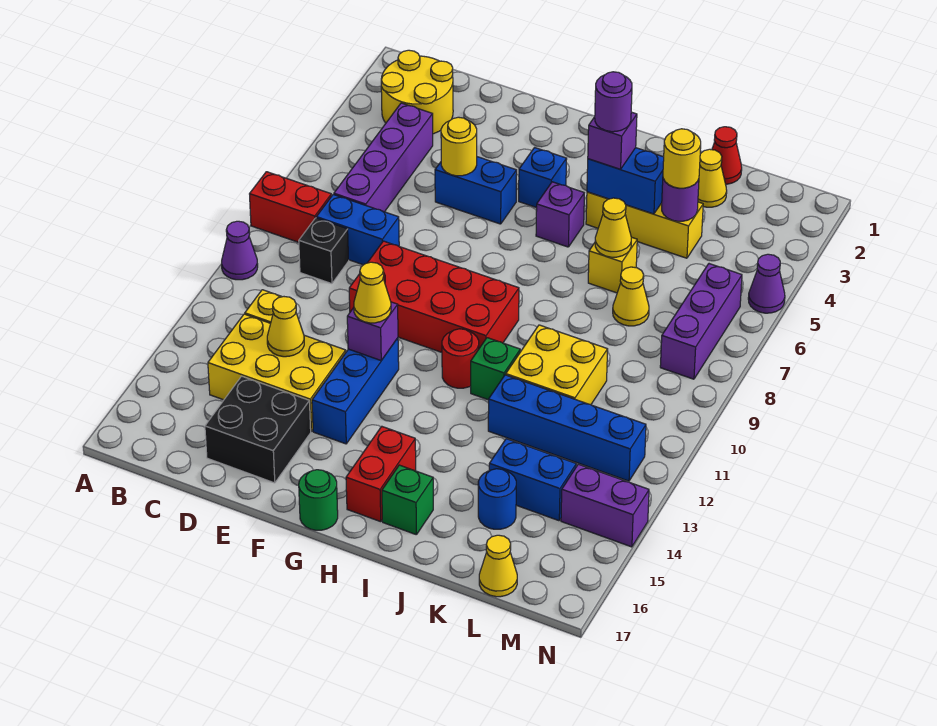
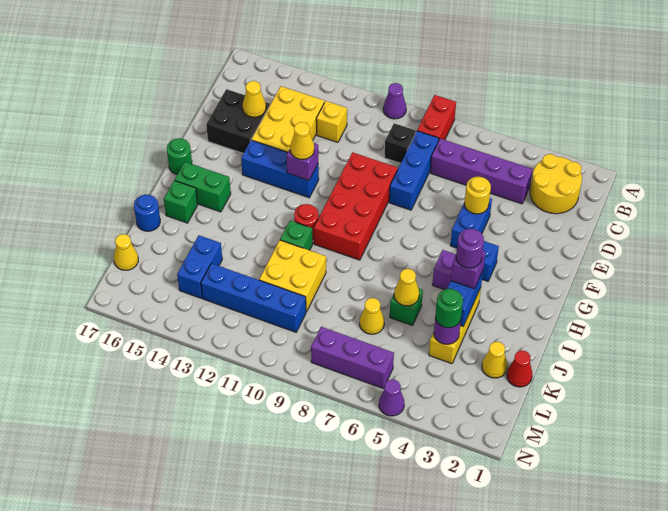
blue brick C8:D8 level 1 -> blue brick C8:E8 level 1
yellow cone D13 level 2 -> yellow cone D15 level 2
red brick H15:H16 level 1 -> green brick H15:H16 level 1
yellow brick J6 level 1 -> green brick J6 level 1
blue brick J12:M12 level 1 -> blue brick L10:L13 level 1
yellow round brick K4 level 3 -> green round brick K4 level 3
blue round brick K15 level 1 -> blue round brick J17 level 1
purple brick M14:N14 level 1 -> none

